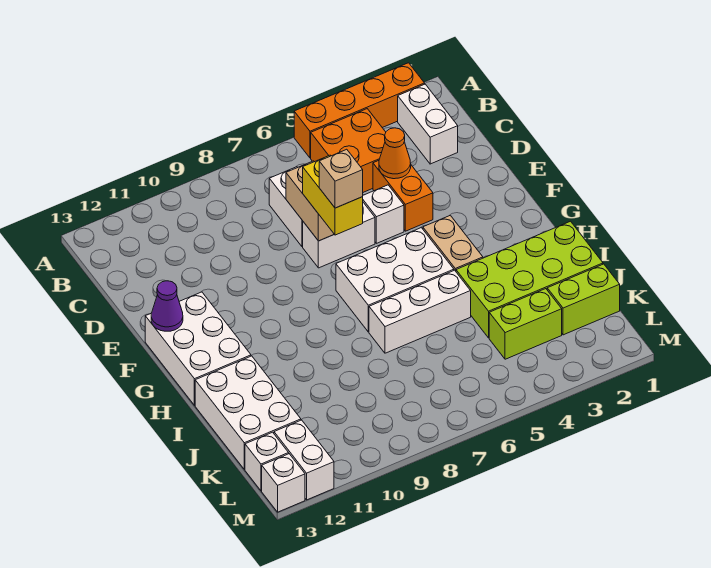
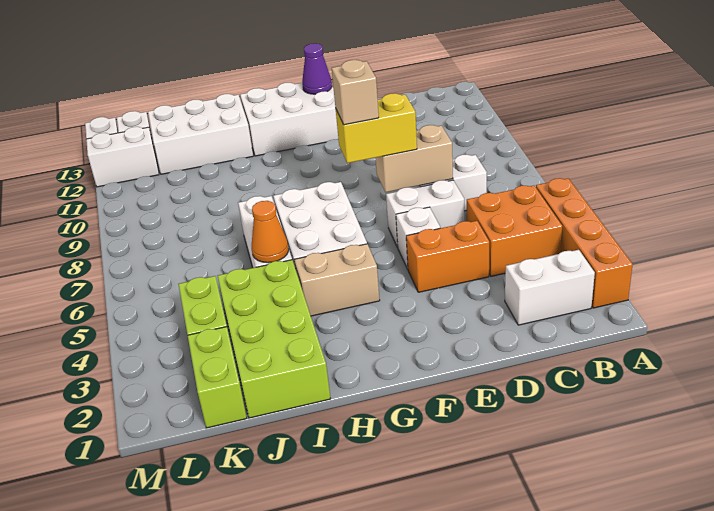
orange cone D4 level 2 -> orange cone I5 level 2
white brick E6:E7 level 1 -> white brick D6:E6 level 1

